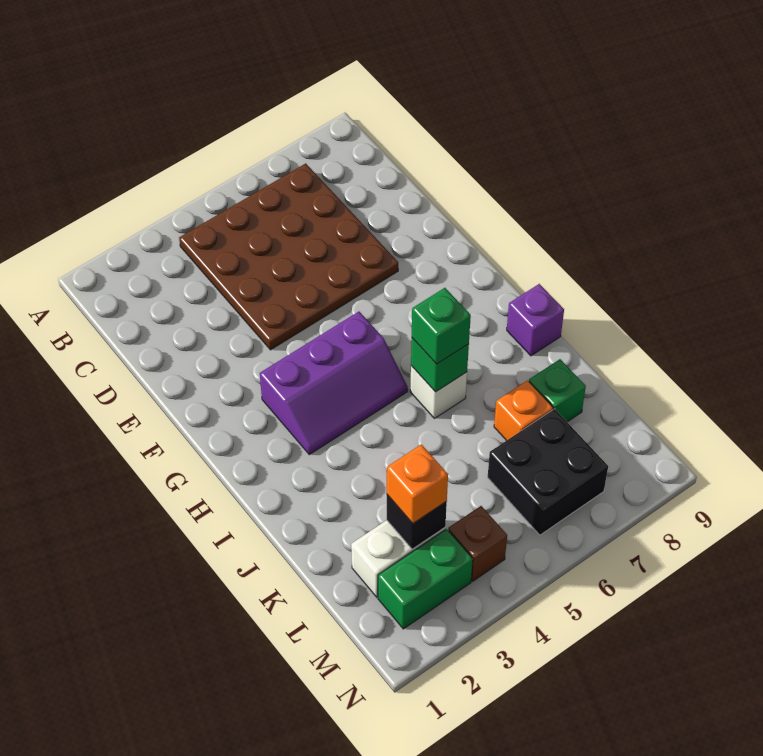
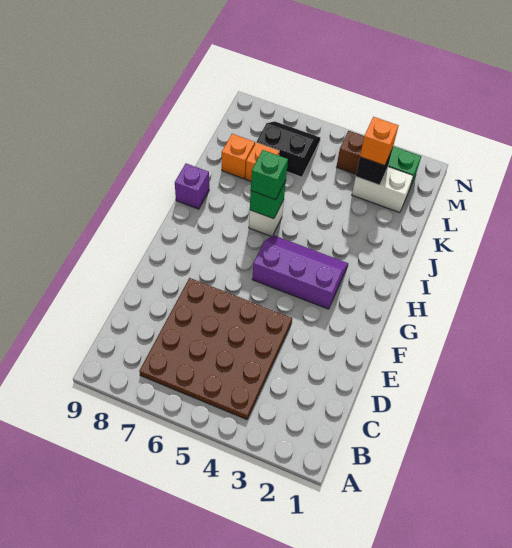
green brick K8 level 1 -> orange brick K8 level 1
black brick L6:M7 level 1 -> black slope L6:M7 level 1 top L

